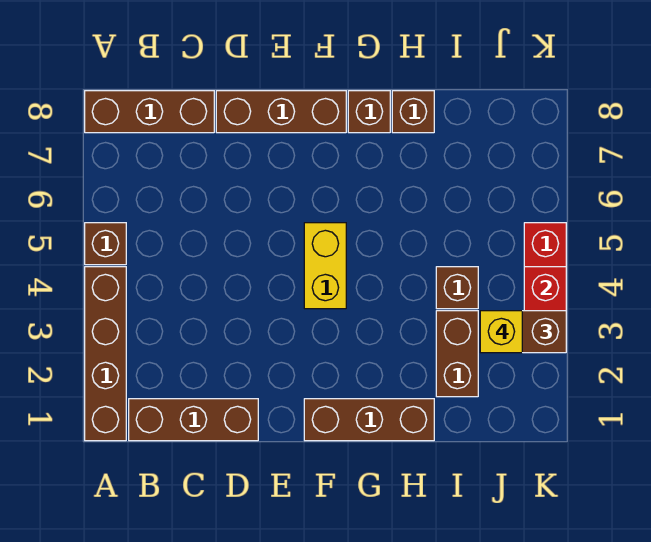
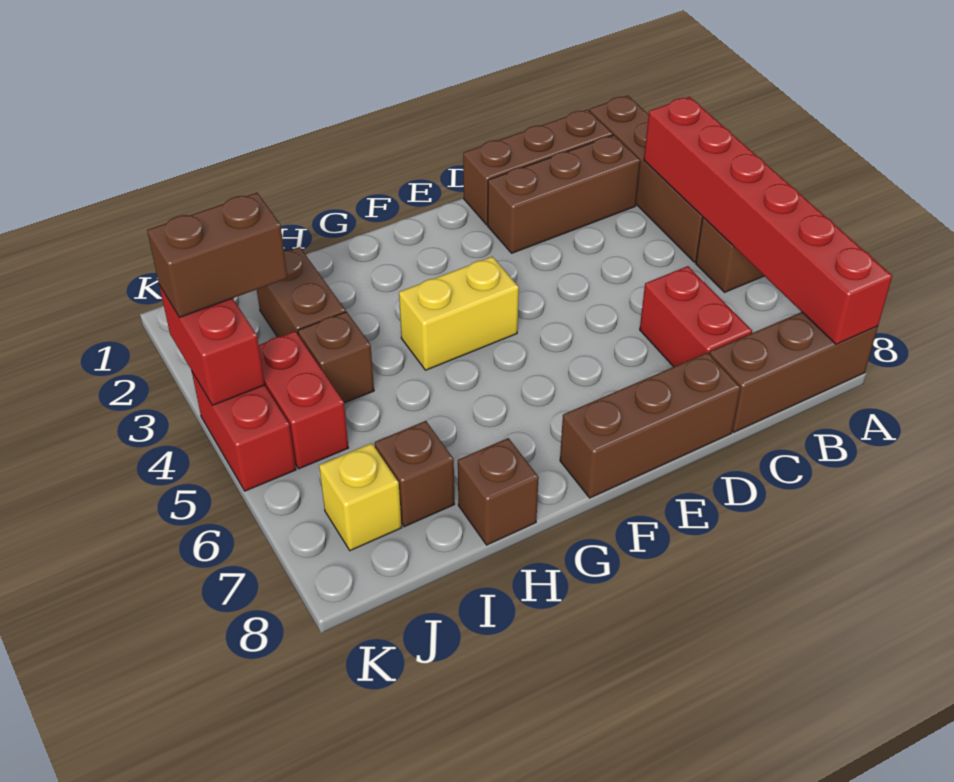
none -> red brick A3:A8 level 2
none -> red brick C6:C7 level 1
brown brick F1:H1 level 1 -> brown brick B2:D2 level 1
yellow brick F4:F5 level 1 -> yellow brick F4:G4 level 1
brown brick G8 level 1 -> brown brick I7 level 1
yellow brick J3 level 4 -> yellow brick J7 level 1
none -> red brick J4:J5 level 1

